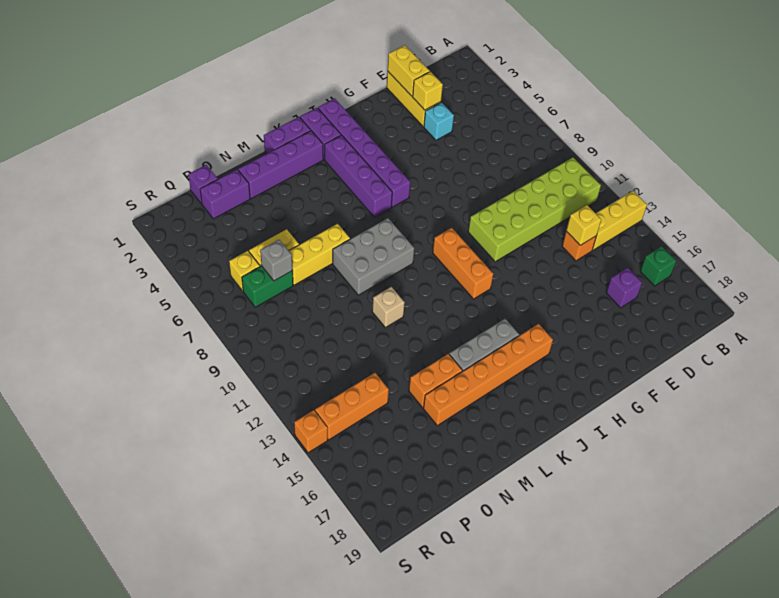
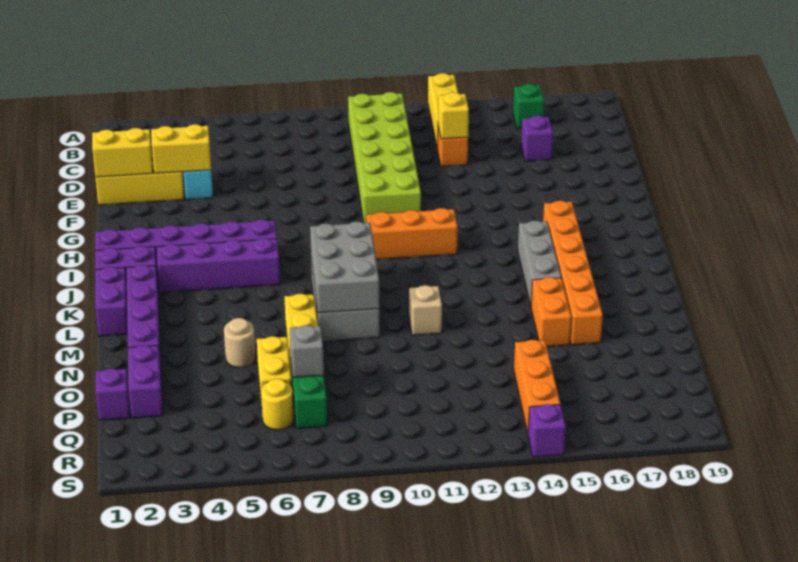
yellow brick E3 level 2 -> yellow brick E3:E4 level 2
none -> grey brick K8:M9 level 2
none -> tan round brick N5 level 1
yellow brick Q6 level 1 -> yellow round brick Q6 level 1
orange brick S14 level 1 -> purple brick S14 level 1

